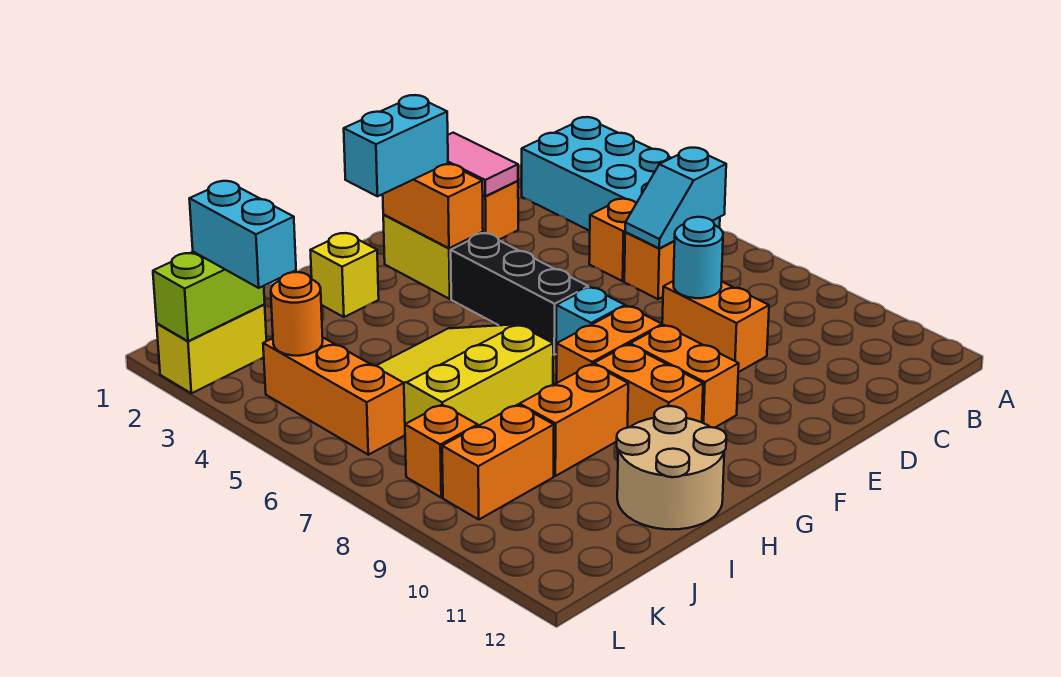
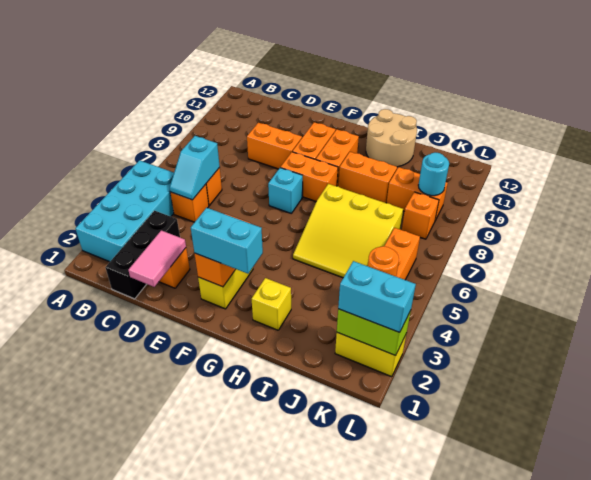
cyan slope B6:C6 level 2 top B -> cyan slope C5:C6 level 2 top 6
orange brick D8:D9 level 1 -> orange brick D9:E9 level 1
cyan round brick D8 level 2 -> cyan round brick K9 level 2
black brick F4:F6 level 1 -> black brick C1:C3 level 1
cyan brick K2:K3 level 3 -> cyan brick K2:L2 level 3

